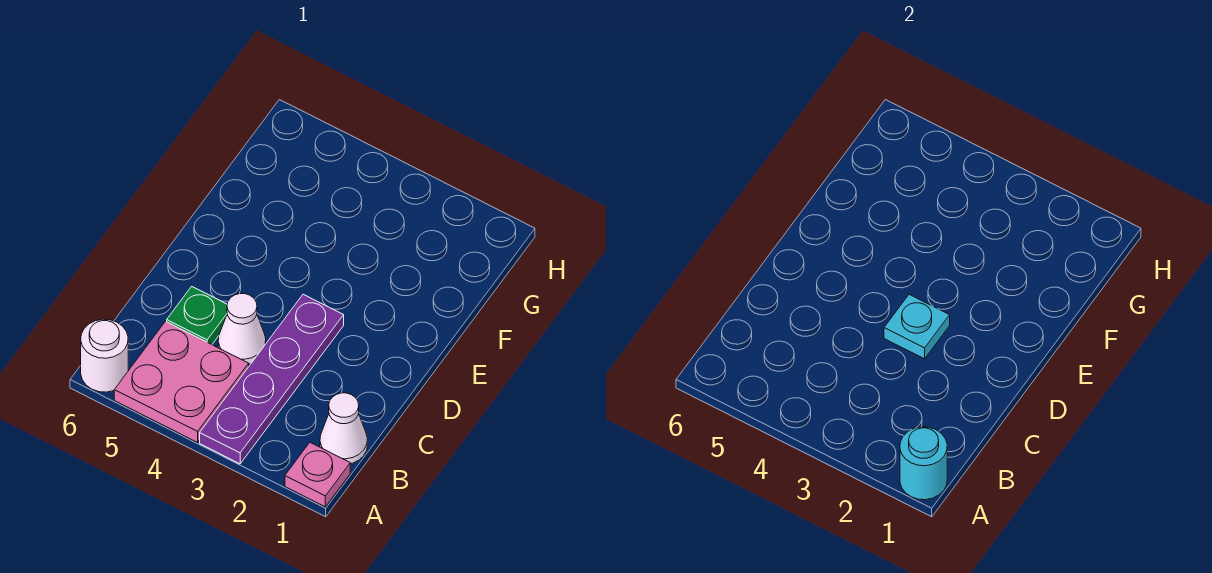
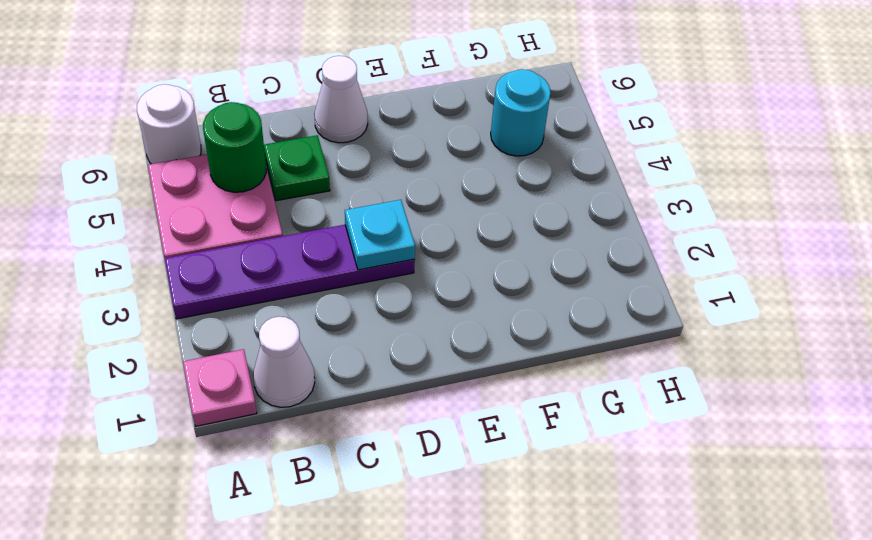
cyan round brick A1 level 2 -> cyan round brick G5 level 1
none -> green round brick B5 level 2
white cone C4 level 1 -> white cone D6 level 1

